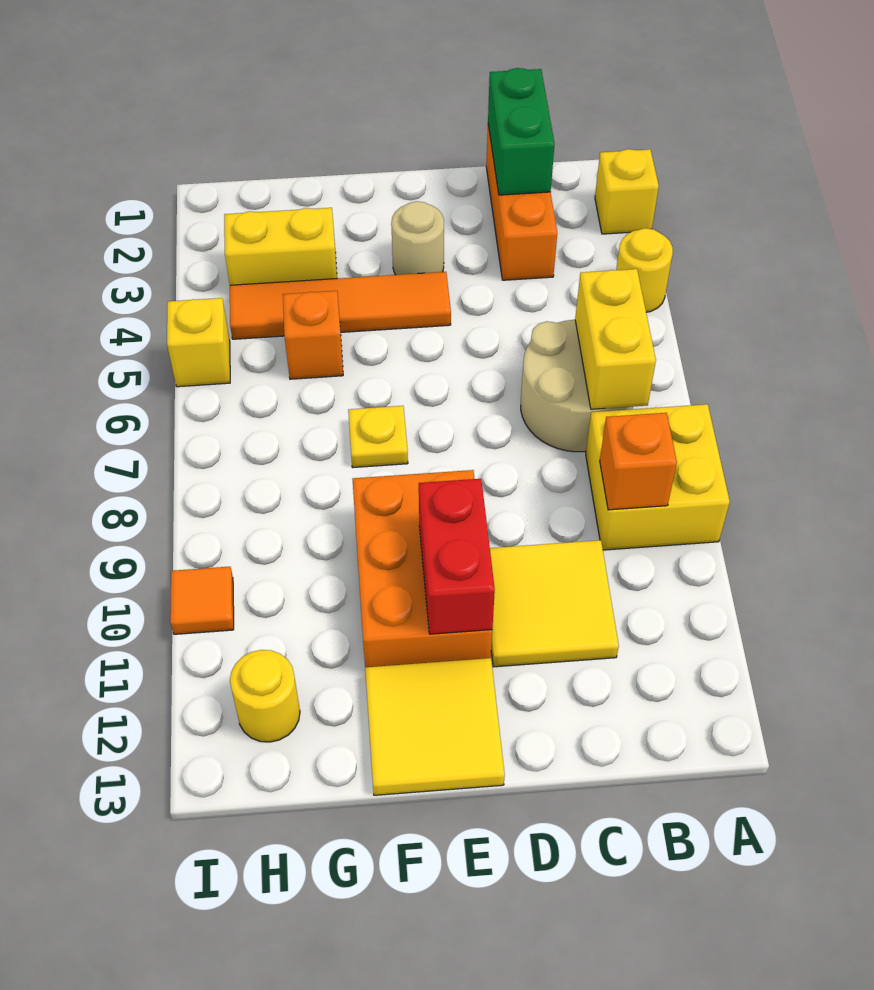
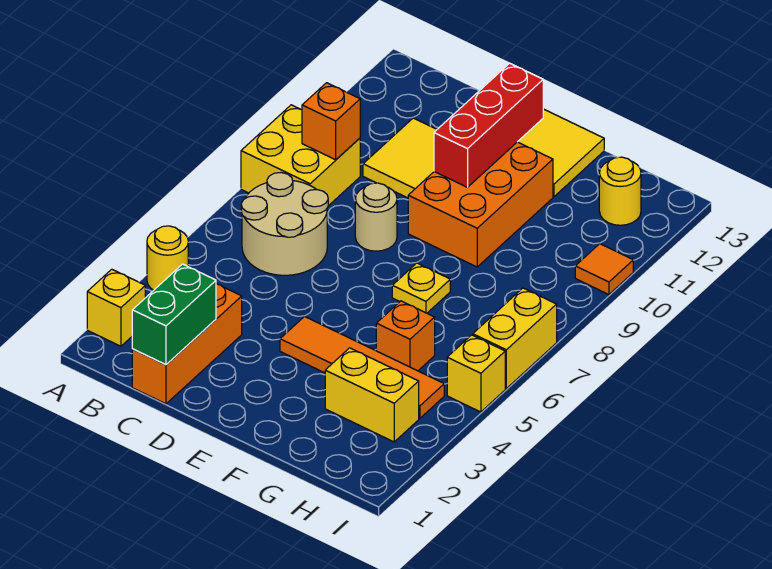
yellow brick B6:B7 level 2 -> yellow brick I6:I7 level 1
tan round brick E3 level 1 -> tan round brick D8 level 1
red brick E10:E11 level 2 -> red brick E10:E12 level 2

